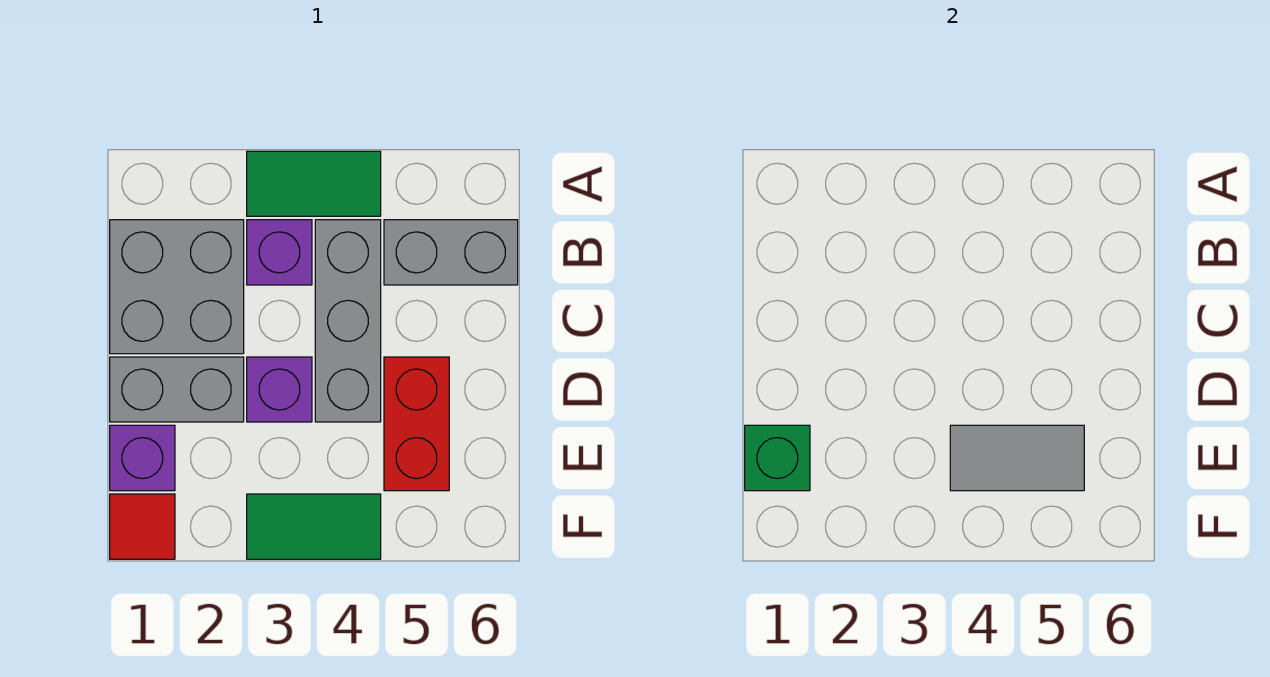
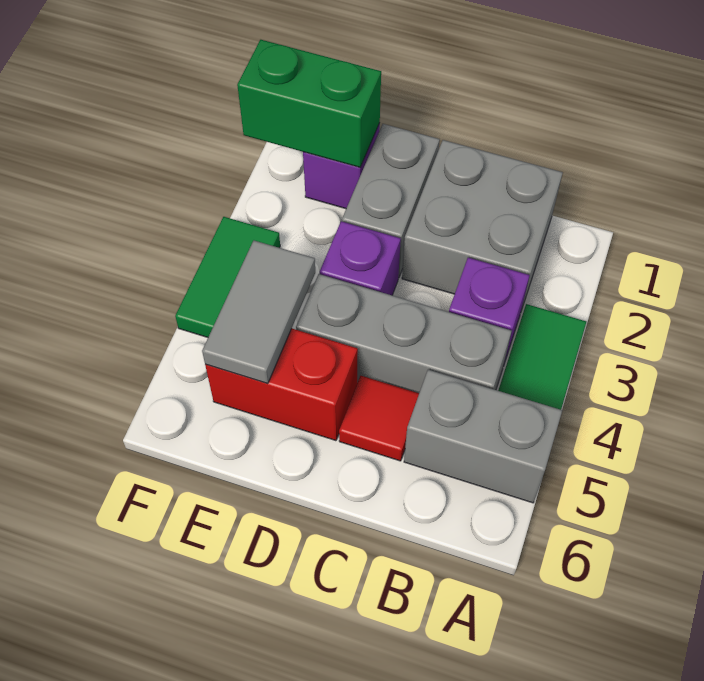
grey brick B5:B6 level 1 -> grey brick A5:B5 level 1
green brick E1 level 2 -> green brick E1:F1 level 2
red tile F1 level 1 -> red tile C5 level 1

